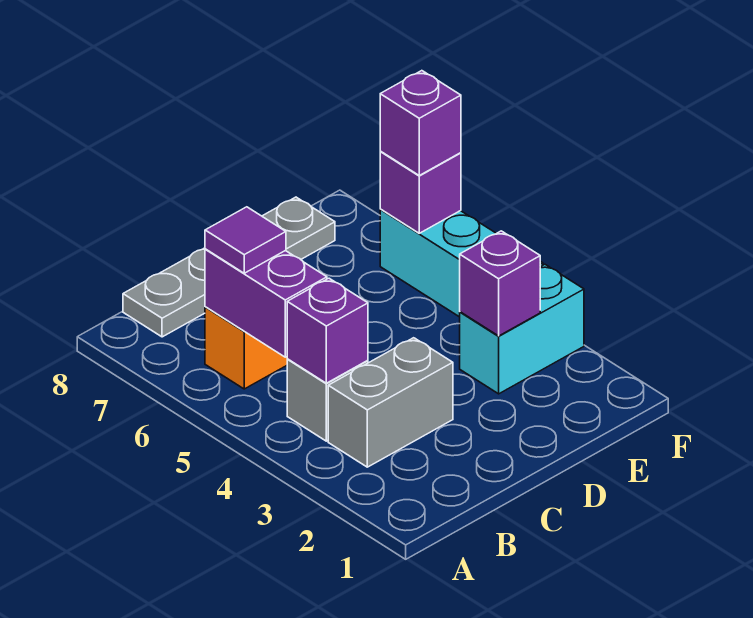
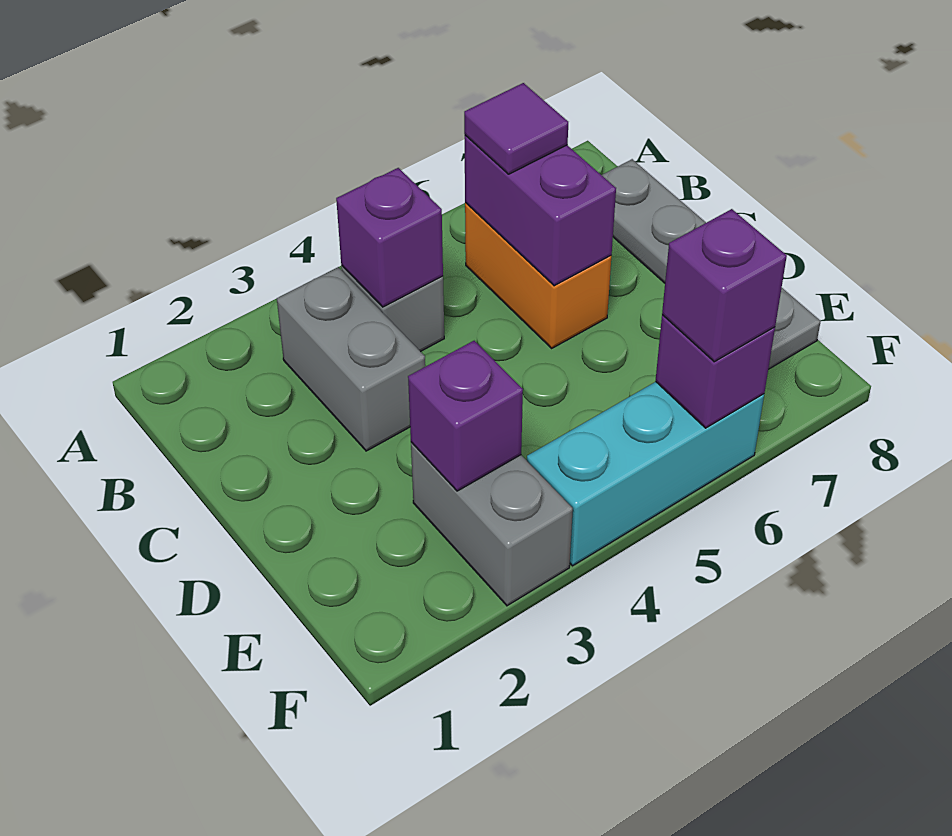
purple brick B5:B6 level 2 -> purple brick B6:C6 level 2
cyan brick E3:F3 level 1 -> grey brick E3:F3 level 1

